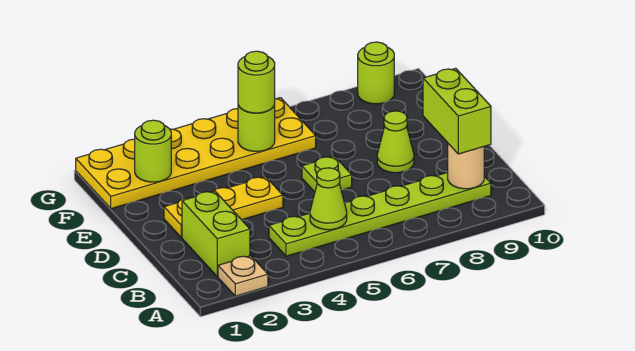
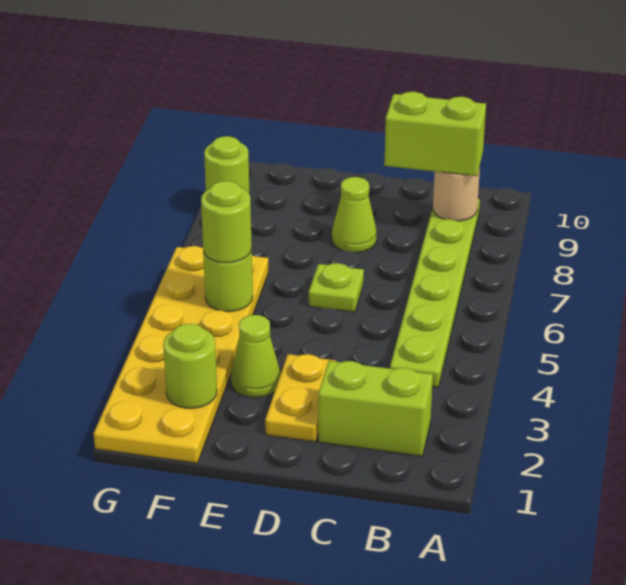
tan plate A2 level 1 -> none
lime cone B5 level 2 -> lime cone E3 level 1
yellow plate D2:D4 level 1 -> yellow plate D2:D3 level 1

